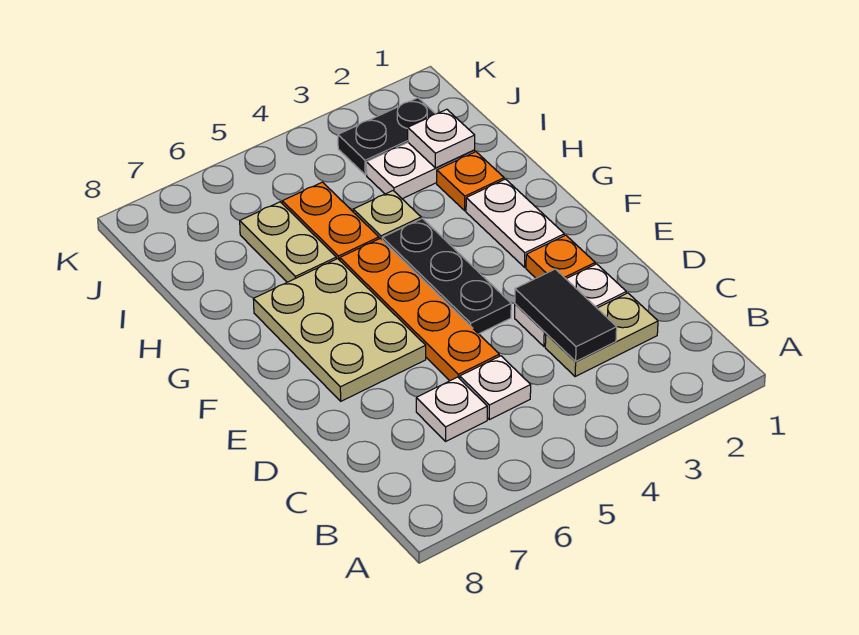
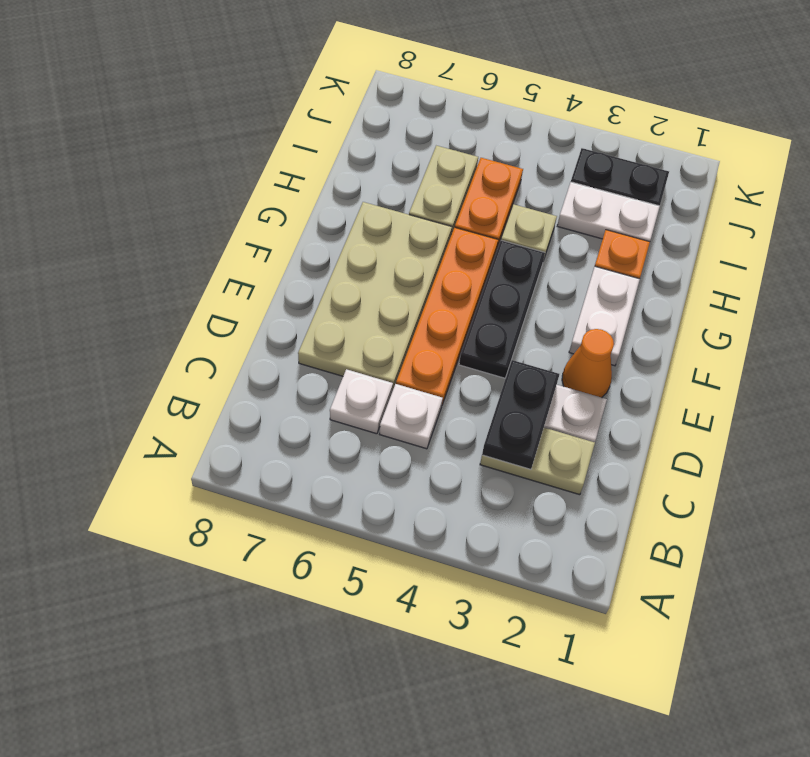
black tile C3:D3 level 2 -> black plate C3:D3 level 2
orange plate E2 level 1 -> orange cone E2 level 1
tan plate E6:G7 level 1 -> tan plate D6:G7 level 1
white plate I2 level 2 -> none

